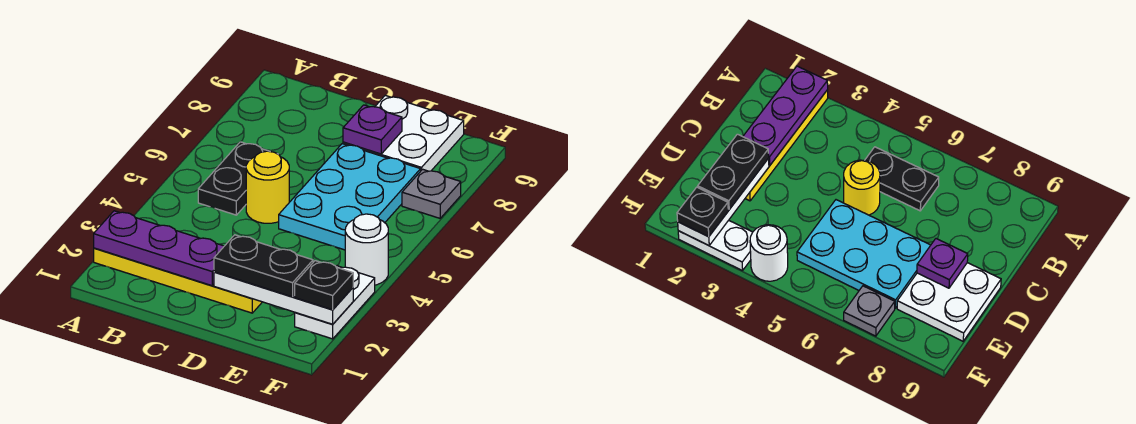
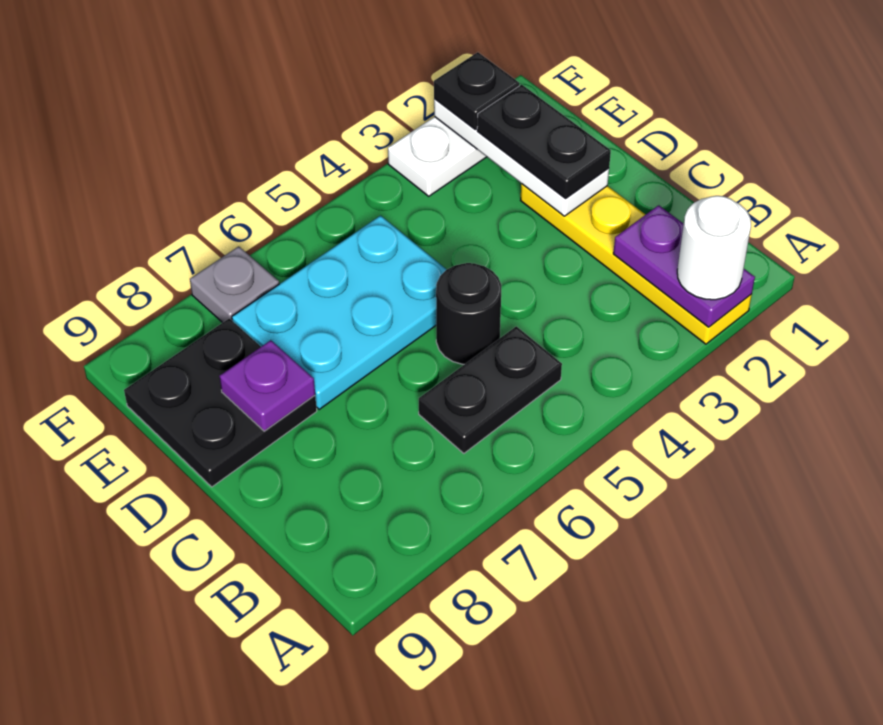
purple plate A2:C2 level 2 -> purple plate A2:B2 level 2
yellow round brick C5 level 1 -> black round brick C5 level 1
white plate D8:E9 level 1 -> black plate D8:E9 level 1
white round brick F4 level 1 -> white round brick A2 level 3

